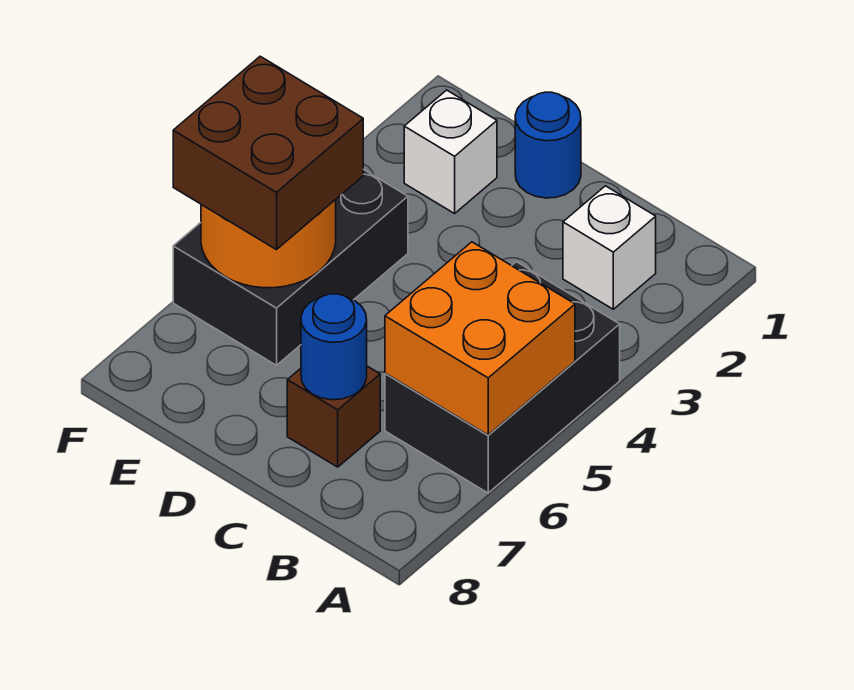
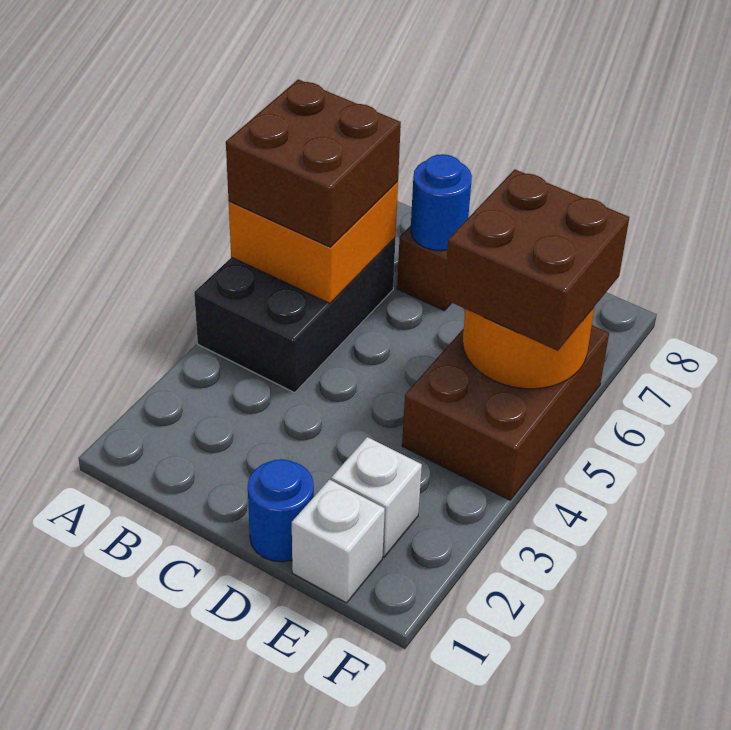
none -> brown brick A5:B6 level 3
white brick B2 level 1 -> white brick E1 level 1
black brick E4:F6 level 1 -> brown brick E4:F6 level 1

